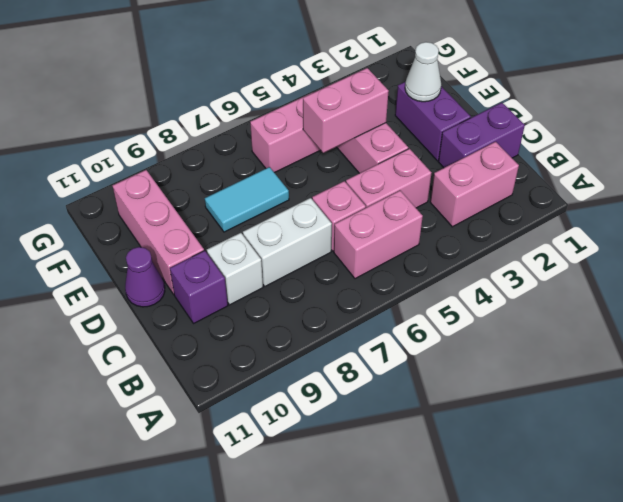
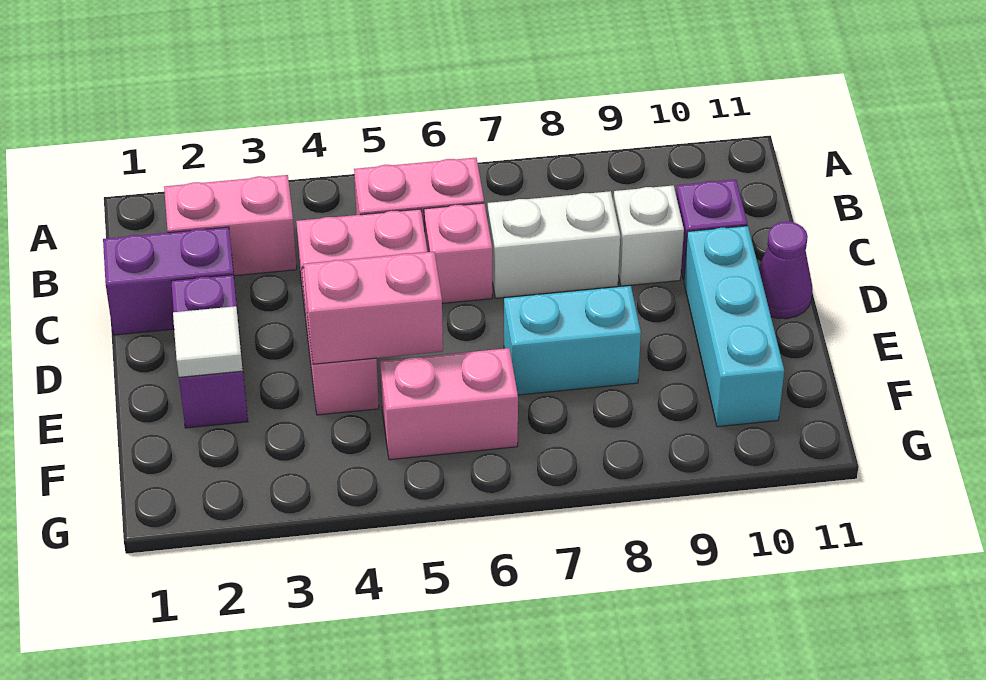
pink brick D10:F10 level 1 -> cyan brick D10:F10 level 1
white cone E2 level 2 -> white tile E2 level 2
cyan tile E7:E8 level 1 -> cyan brick E7:E8 level 1

